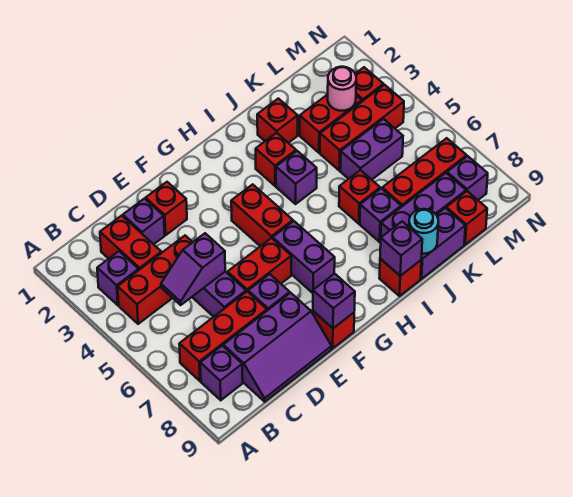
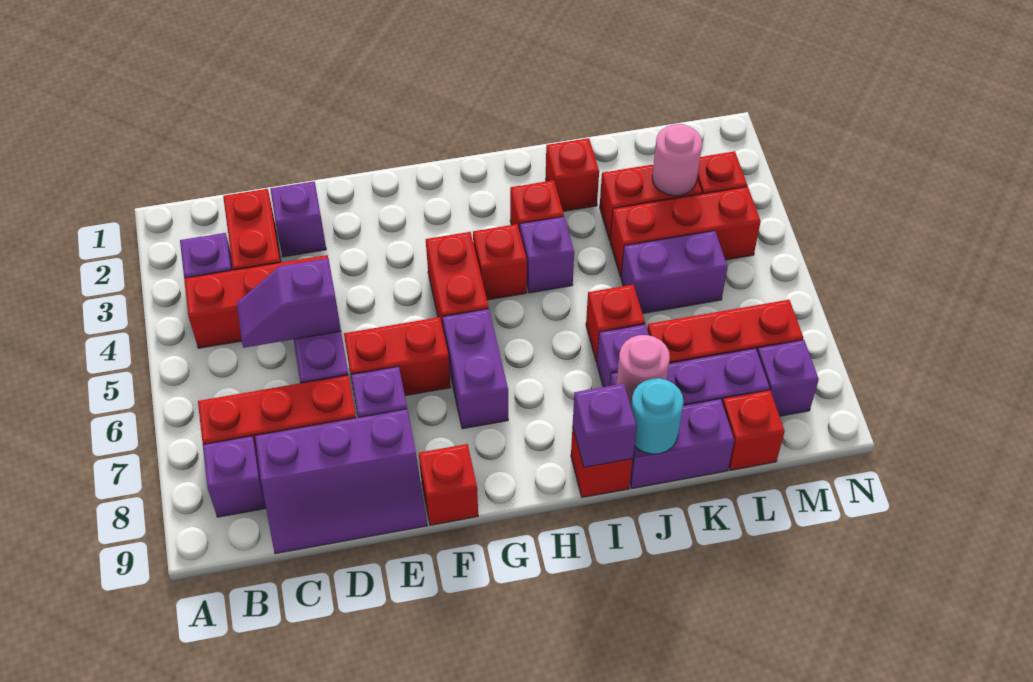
red brick E2 level 1 -> red brick H4 level 1
purple brick F9 level 2 -> none
none -> pink round brick J8 level 2

